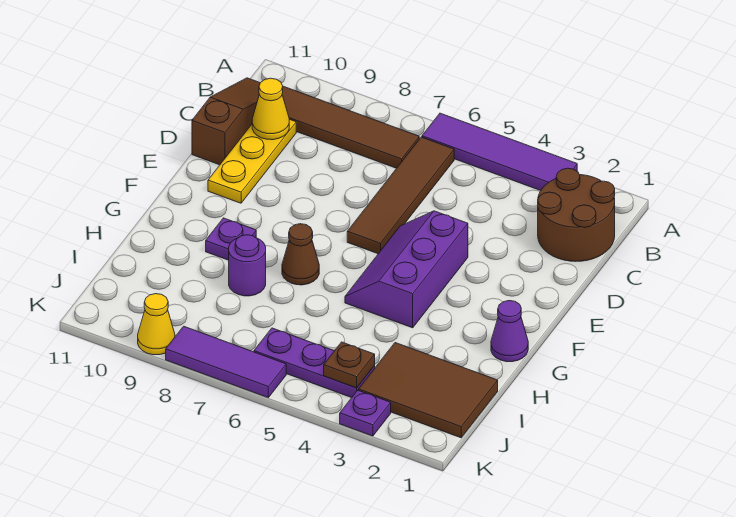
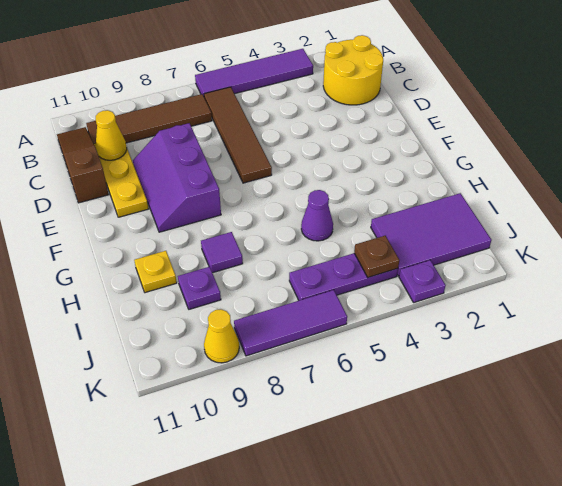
brown round brick B1:C2 level 1 -> yellow round brick B1:C2 level 1
purple slope E4:G5 level 1 top 4 -> purple slope D8:F9 level 1 top 8
purple cone G1 level 1 -> purple cone H5 level 1
brown cone G7 level 1 -> none
purple plate G9 level 1 -> purple plate I9 level 1
purple round brick H8 level 1 -> purple tile H8 level 1
none -> yellow plate H10 level 1
brown tile I1:J3 level 1 -> purple tile I1:J3 level 1

